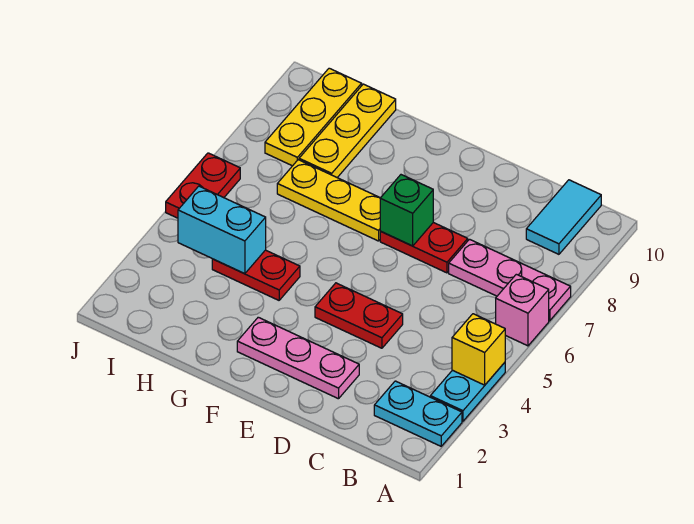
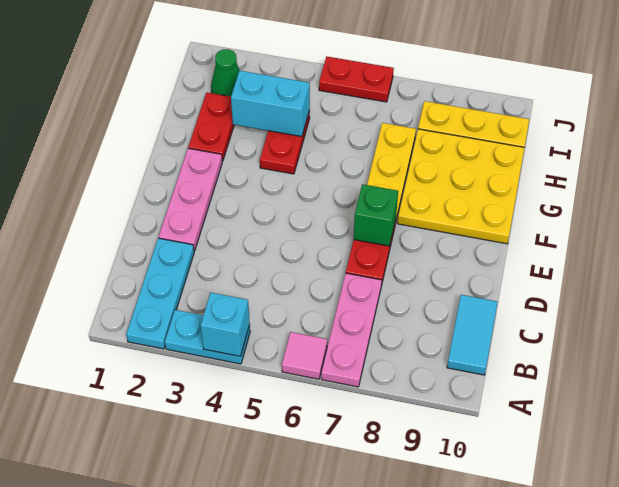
cyan plate A2:B2 level 1 -> cyan plate A2:C2 level 1
yellow brick A4 level 2 -> cyan brick A4 level 2
pink brick A6 level 1 -> pink tile A6 level 1
cyan tile B9:B10 level 1 -> cyan tile B10:C10 level 1
red plate D4:E4 level 1 -> red plate G2:H2 level 1
cyan brick H4:I4 level 2 -> cyan brick H3:H4 level 2
yellow plate H8:H10 level 1 -> yellow plate F8:H10 level 1
none -> green cone I2 level 1

